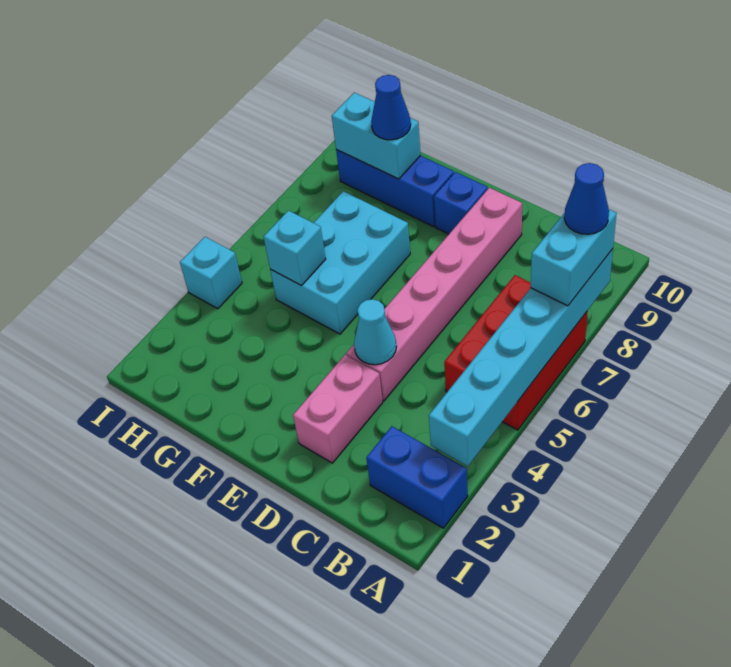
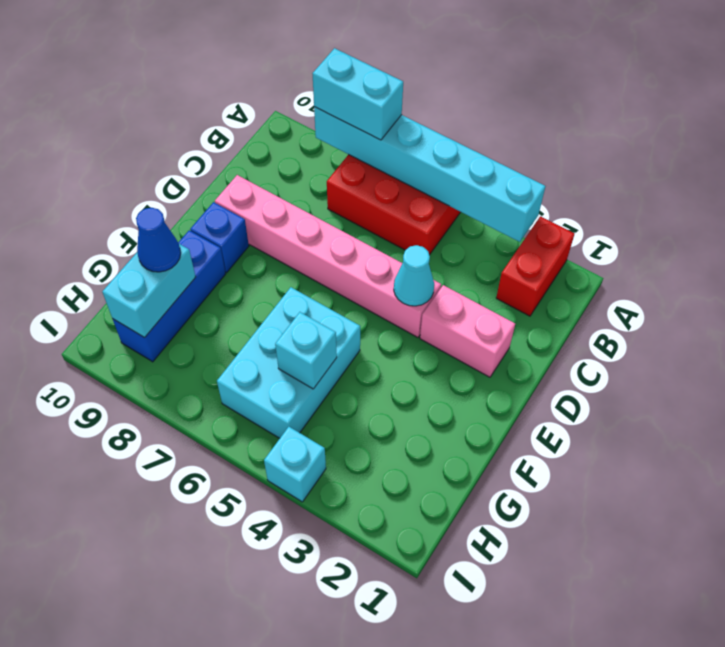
blue brick A2:B2 level 1 -> red brick A2:B2 level 1
blue cone A8 level 4 -> none
cyan brick F5:G7 level 1 -> cyan brick F5:H6 level 1

